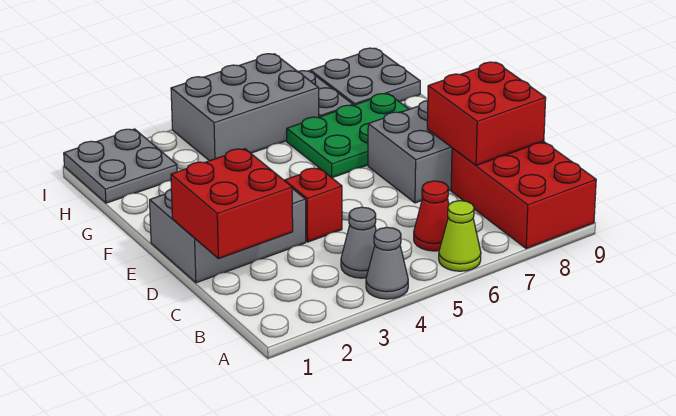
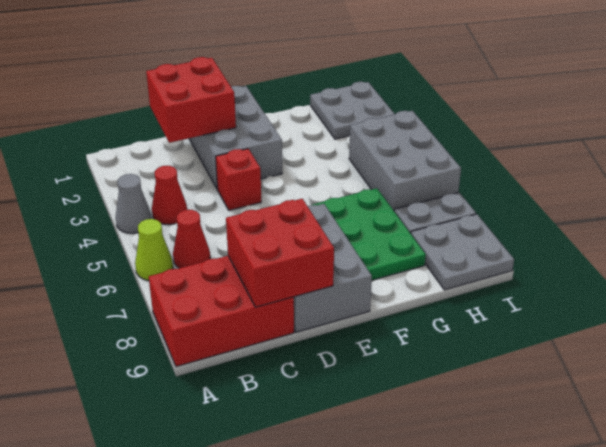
grey cone B4 level 1 -> red cone B4 level 1

